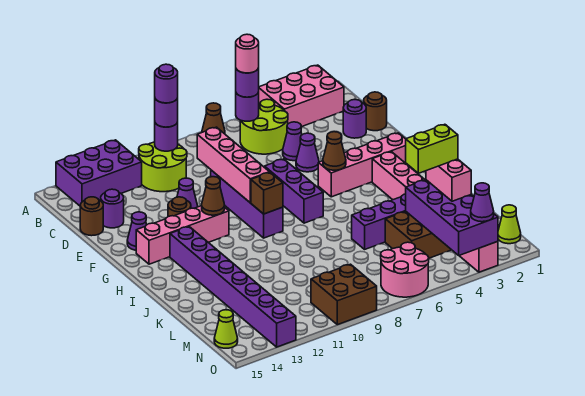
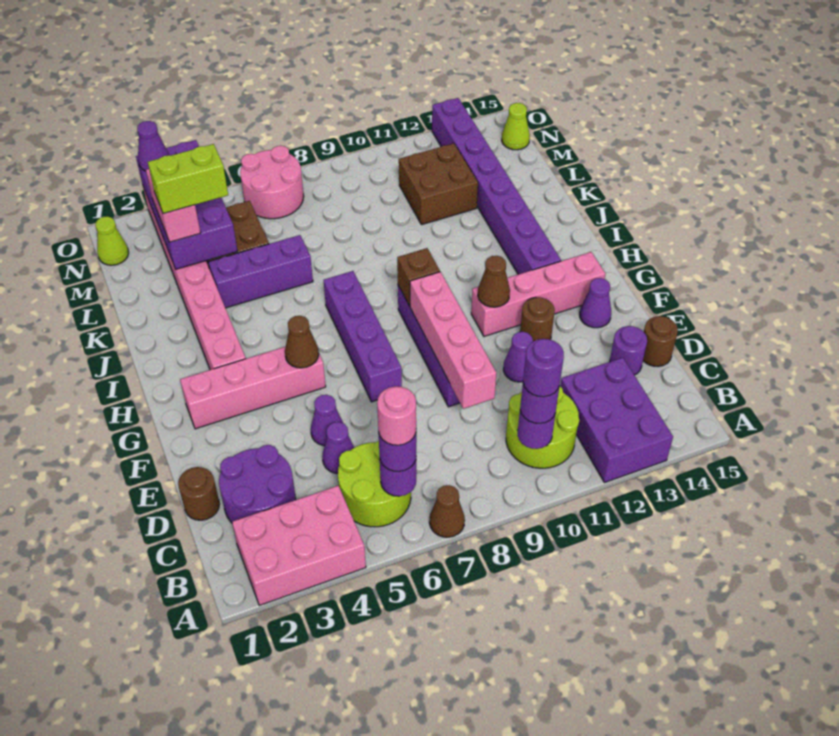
purple brick A12:B14 level 1 -> purple brick A12:C13 level 1
purple round brick D2 level 1 -> purple round brick C2:D3 level 1
purple brick F7:H7 level 1 -> purple brick F7:I7 level 1
brown brick N9:O10 level 1 -> brown brick L11:M12 level 1

